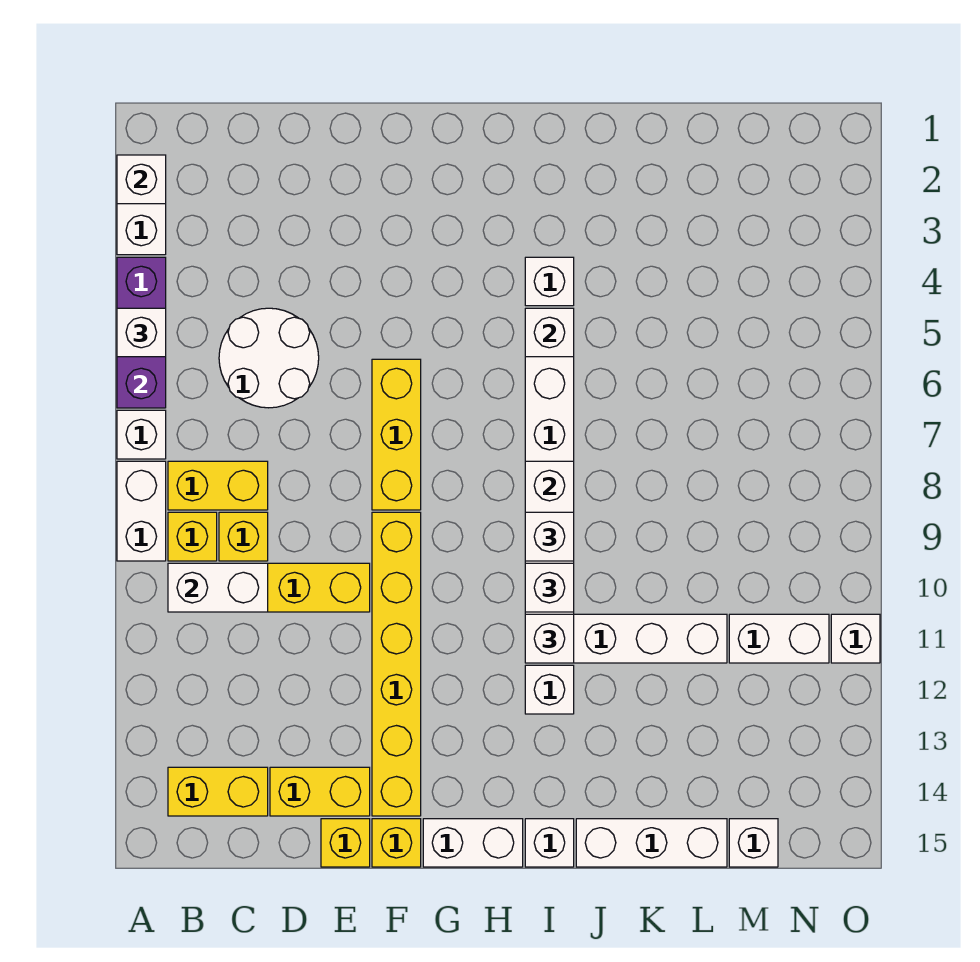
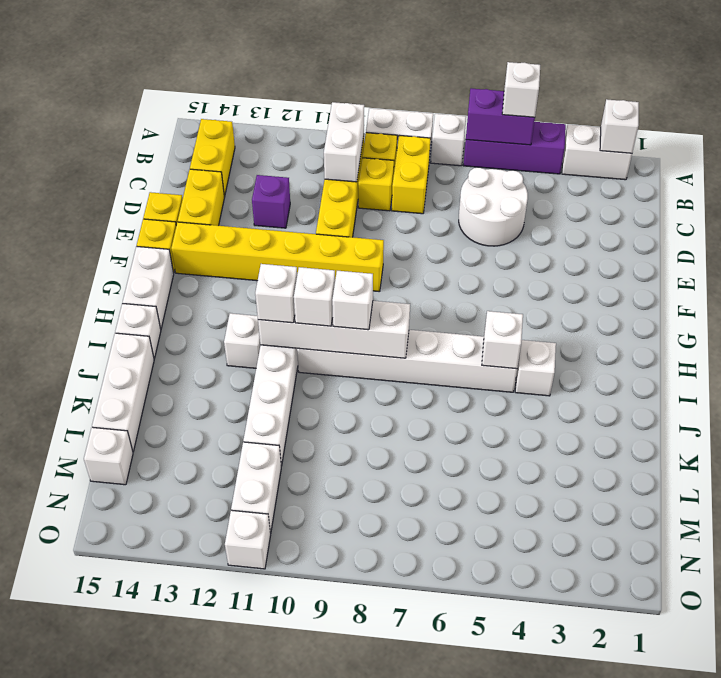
none -> purple brick D12 level 1
yellow brick F6:F8 level 1 -> none

